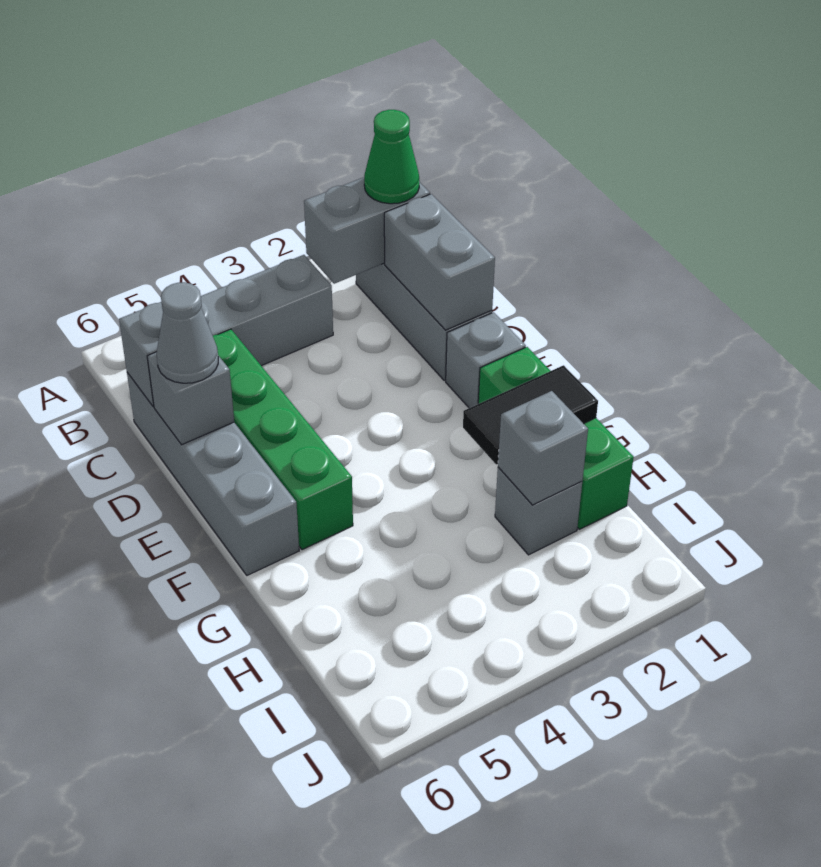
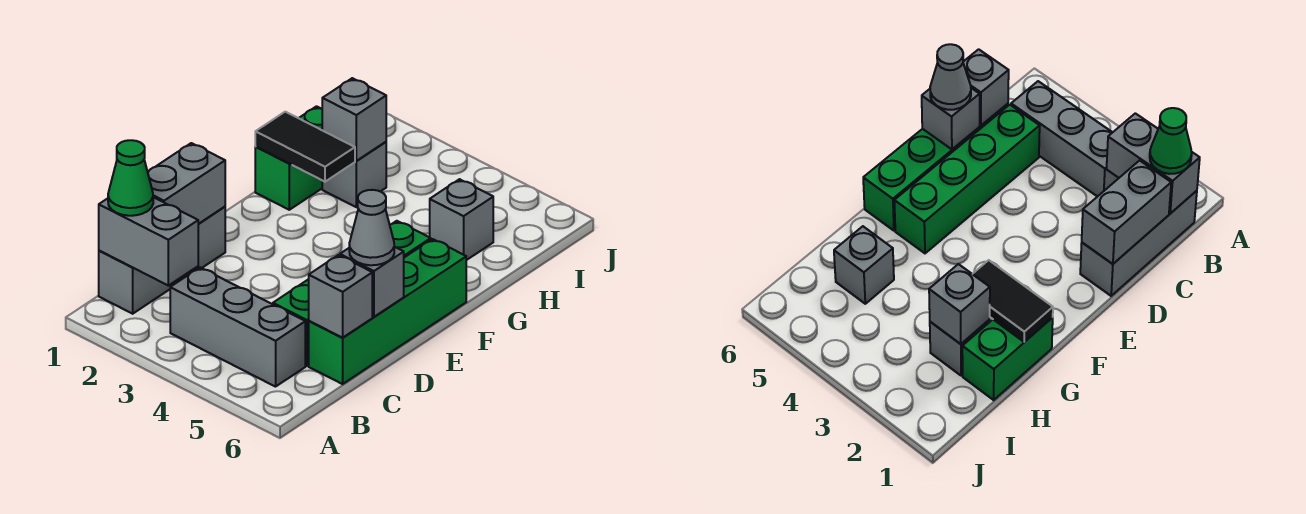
grey brick C6:F6 level 1 -> green brick C6:F6 level 1
grey brick E1 level 1 -> grey brick H5 level 1
green brick F1:H1 level 1 -> green brick G1:H1 level 1

